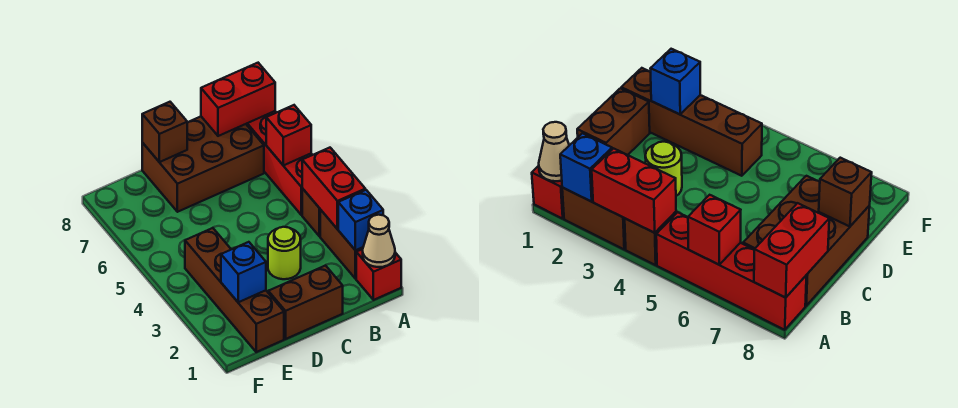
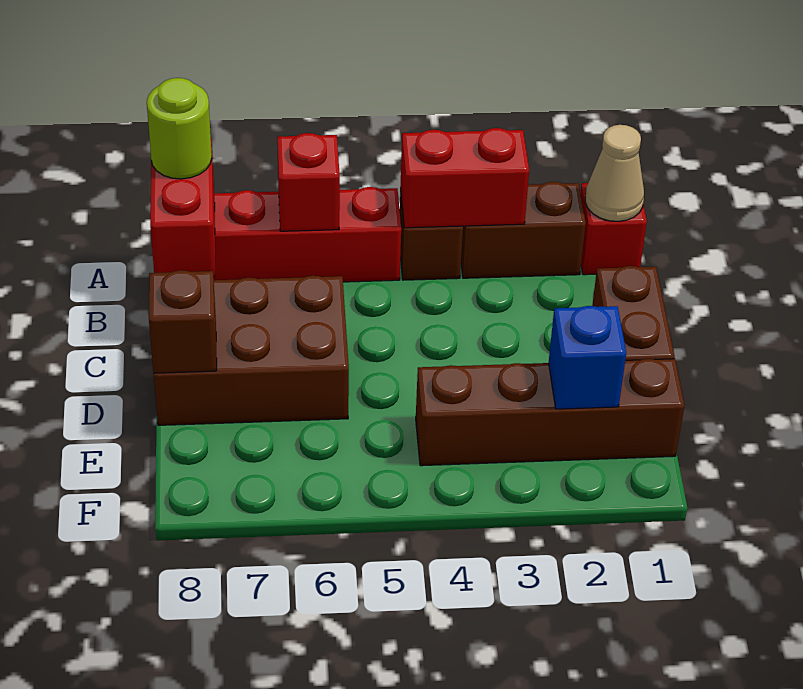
blue brick A2 level 2 -> none
brown brick B7:D8 level 1 -> brown brick C6:D8 level 1
lime round brick C3 level 1 -> lime round brick A8 level 3

